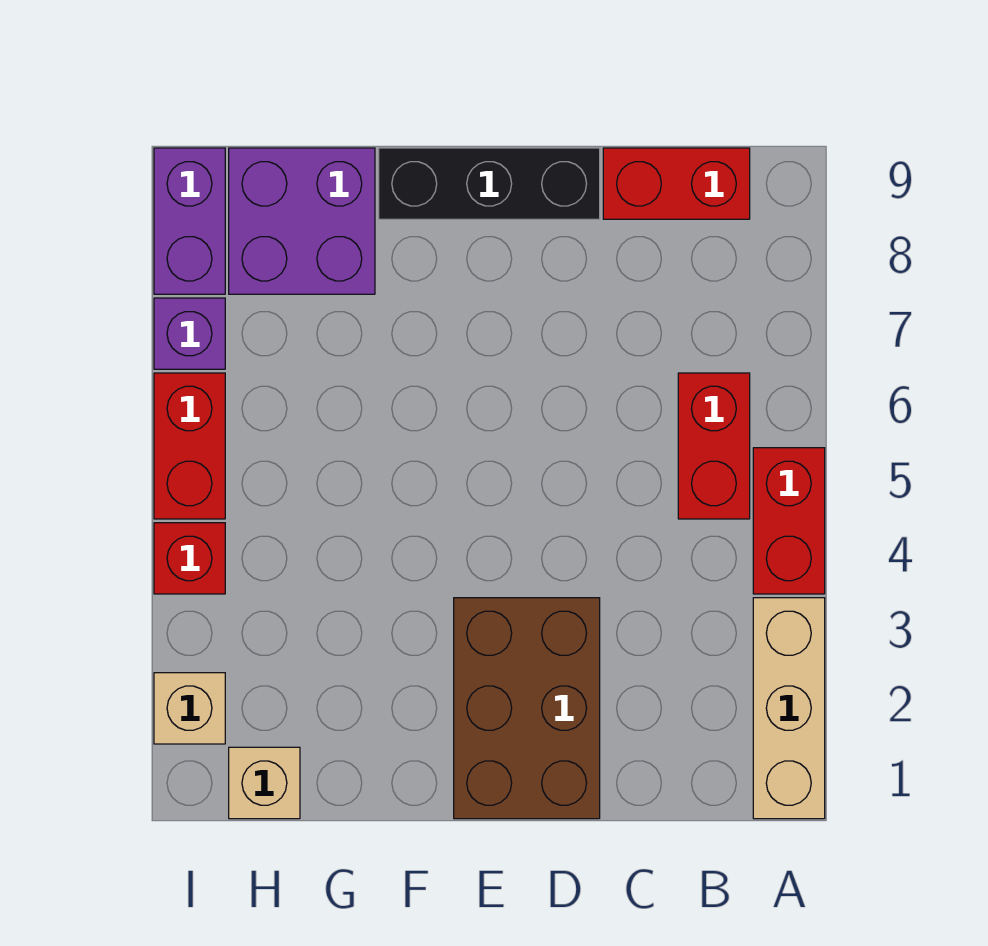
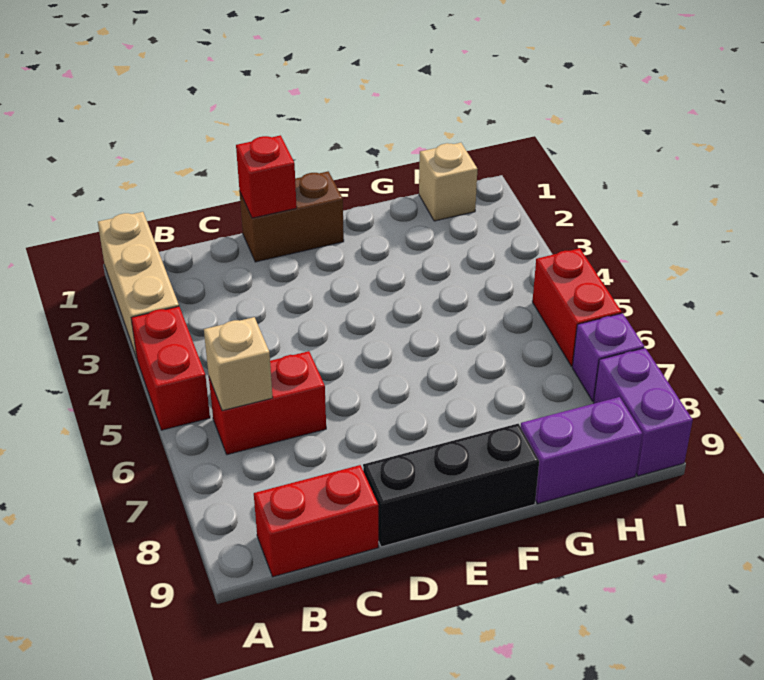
red brick B5:B6 level 1 -> red brick B6:C6 level 1
brown brick D1:E3 level 1 -> brown brick D1:E1 level 1
purple brick G8:H9 level 1 -> purple brick G9:H9 level 1
tan brick I2 level 1 -> tan brick B6 level 2
red brick I4 level 1 -> red brick D1 level 2

